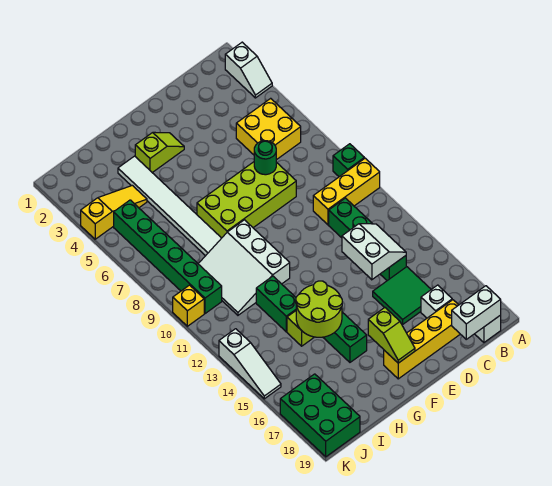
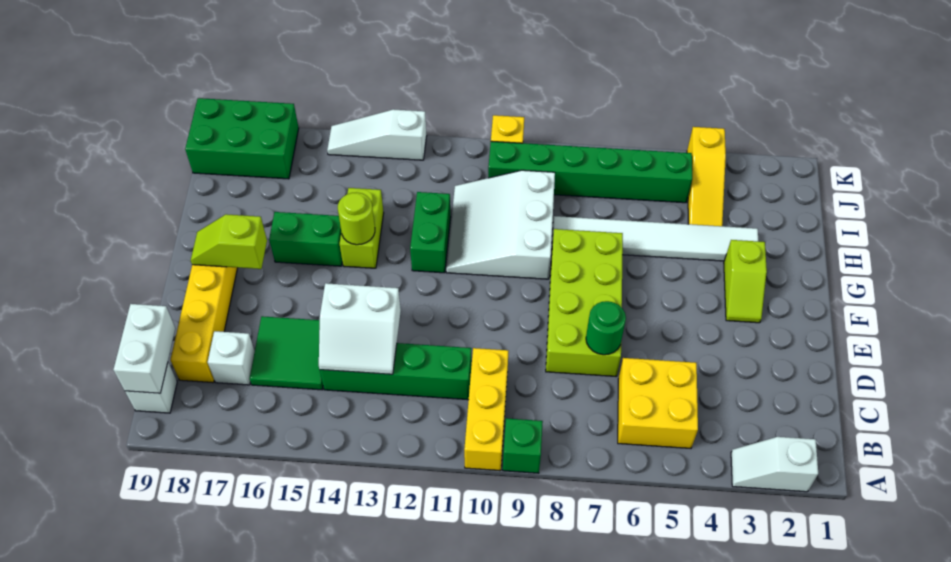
white slope G9:I11 level 1 top G -> white slope G9:I11 level 1 top 9
lime round brick G14:H15 level 2 -> lime round brick G14 level 2
green brick H12:H13 level 1 -> green brick G12:H12 level 1

